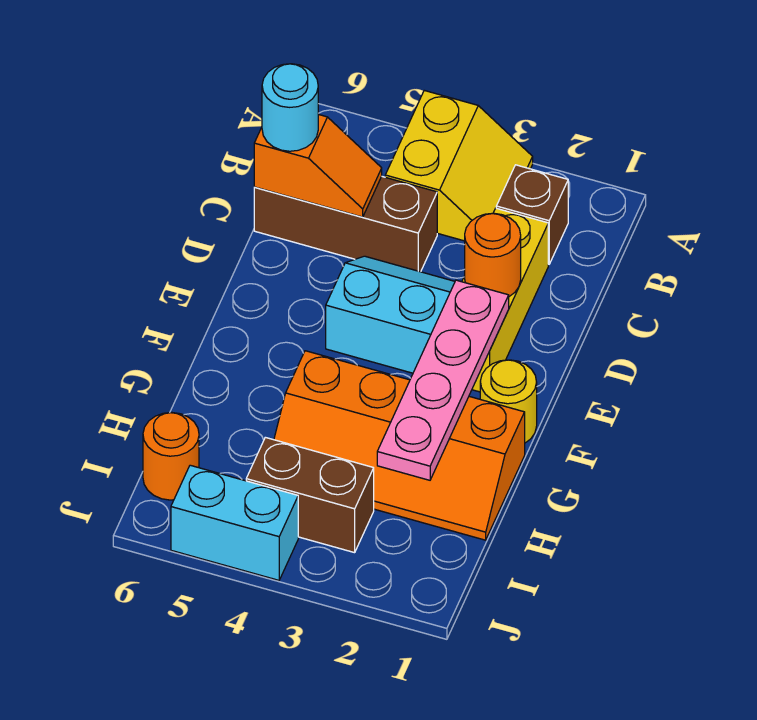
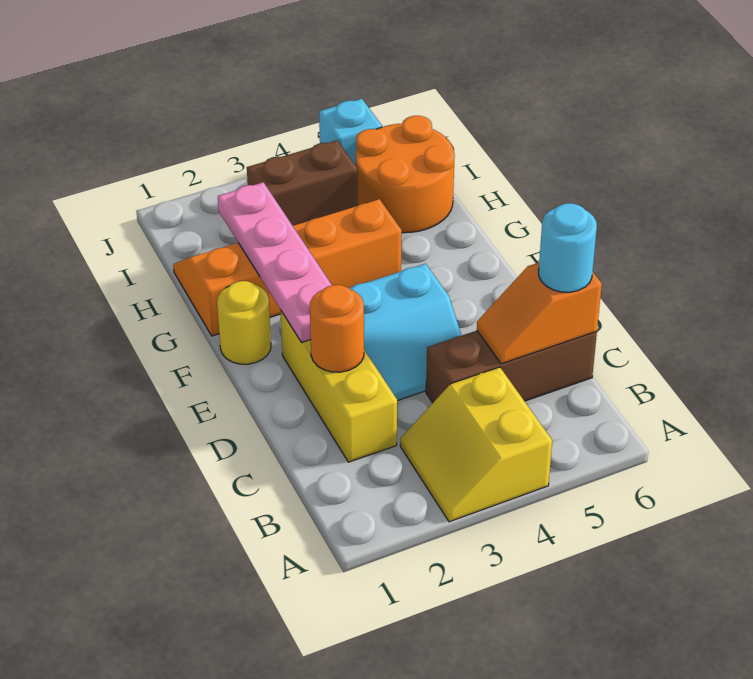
brown brick B2 level 1 -> none
orange round brick I6 level 1 -> orange round brick H5:I6 level 1
cyan brick J4:J5 level 1 -> cyan brick J5 level 1

